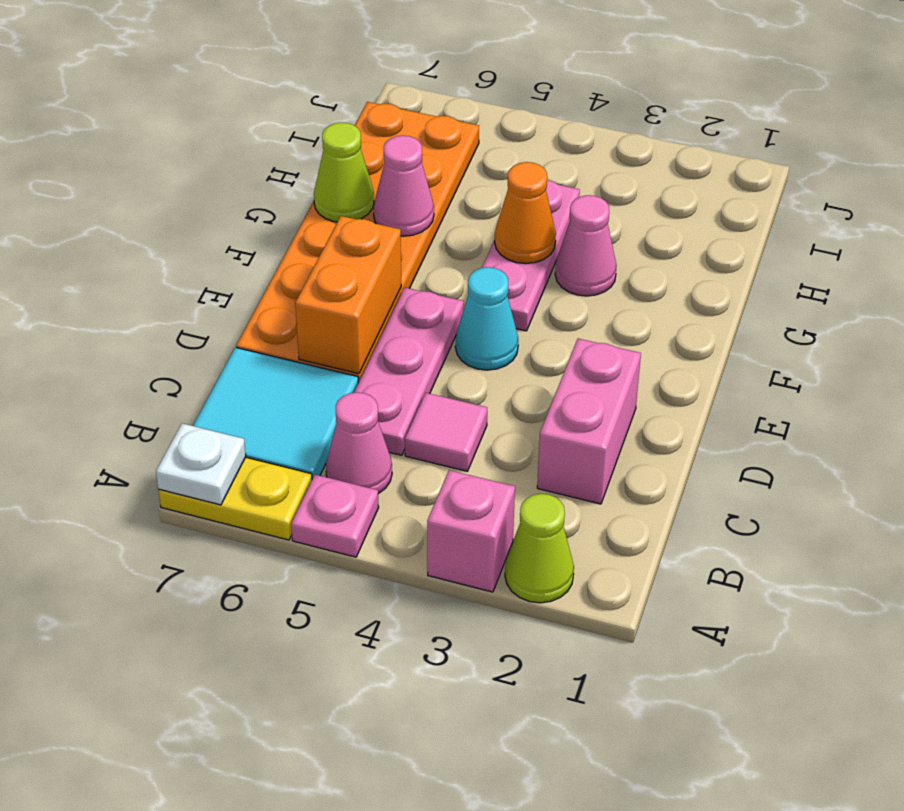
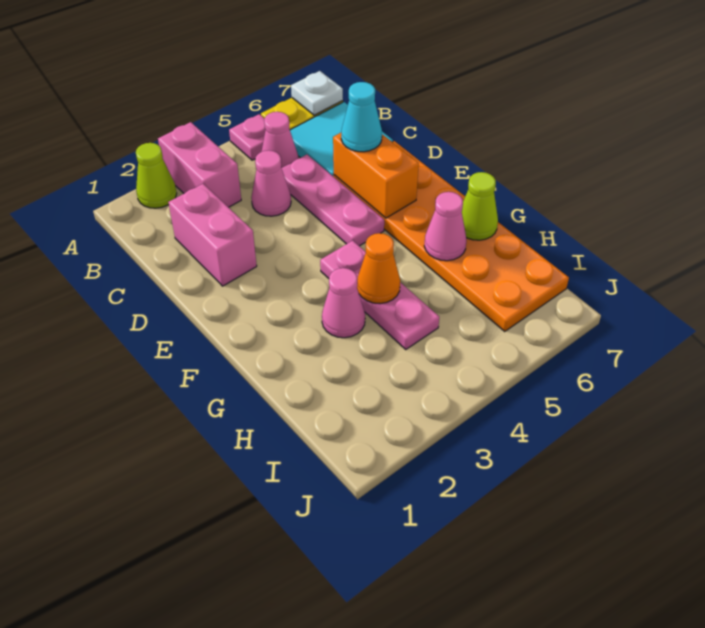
pink brick A3 level 1 -> pink brick A3:B3 level 1
pink tile C4 level 1 -> pink cone C4 level 1
cyan cone E4 level 1 -> cyan cone D6 level 3

